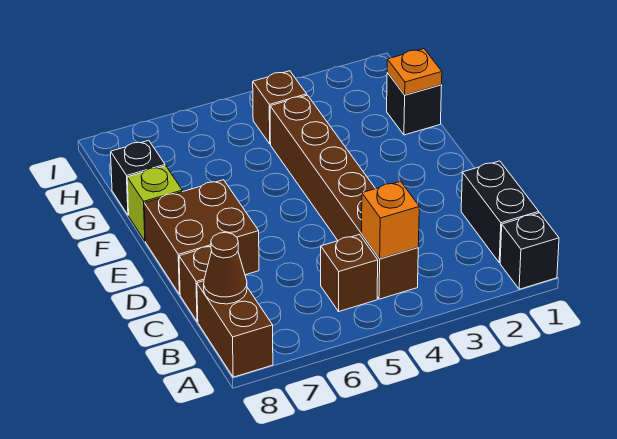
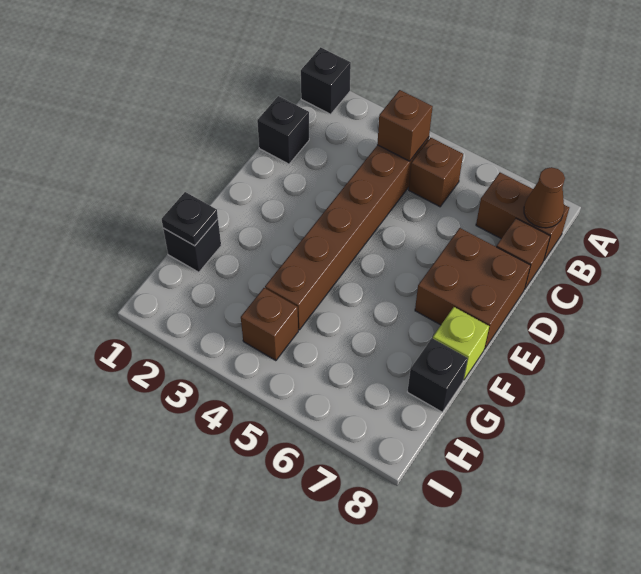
brown brick A8:B8 level 1 -> brown brick B7:B8 level 1
black brick B1:C1 level 1 -> black brick C1 level 1
orange brick B4 level 2 -> brown brick B4 level 2
orange plate G1 level 2 -> black plate G1 level 2

